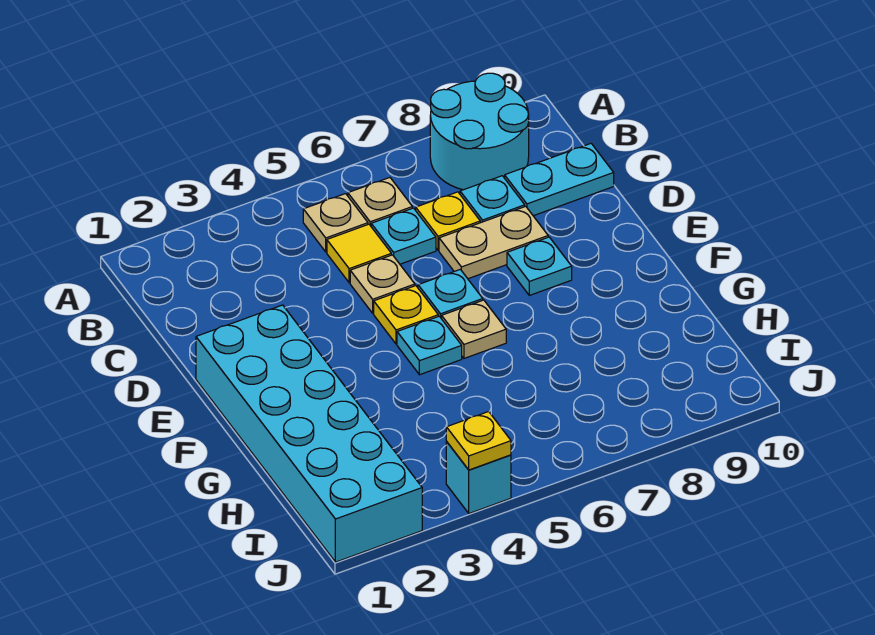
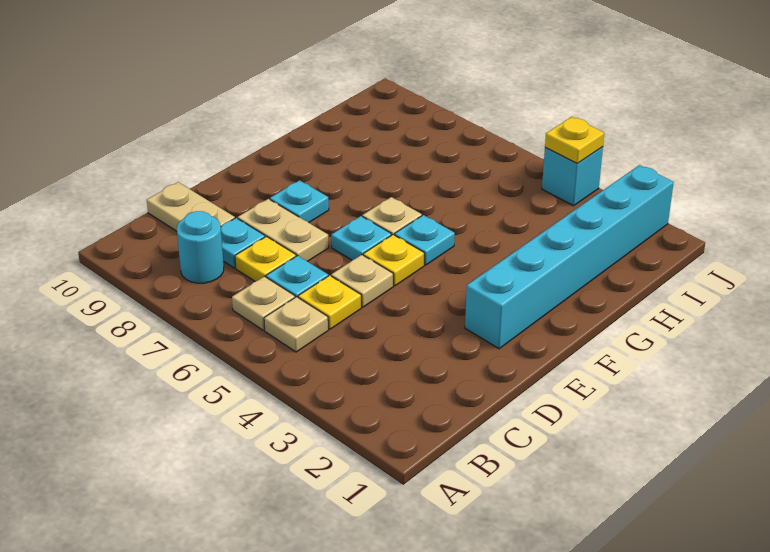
cyan round brick A8:B9 level 1 -> cyan round brick B8 level 1
yellow tile C5 level 1 -> yellow plate C5 level 1
cyan plate C9:C10 level 1 -> tan plate C9:C10 level 1
cyan brick E1:J2 level 1 -> cyan brick E2:J2 level 1

